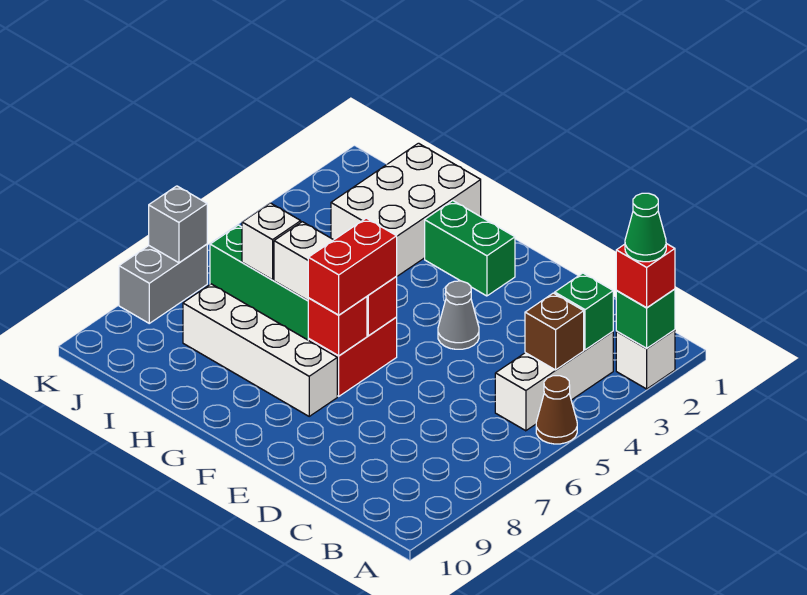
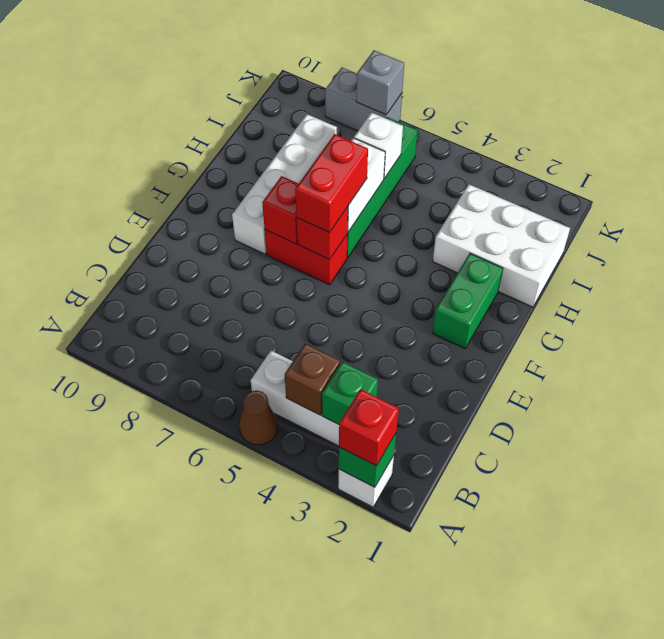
green cone A2 level 4 -> none
grey cone E4 level 1 -> none
red brick F6:F7 level 3 -> red brick F6:G6 level 3

